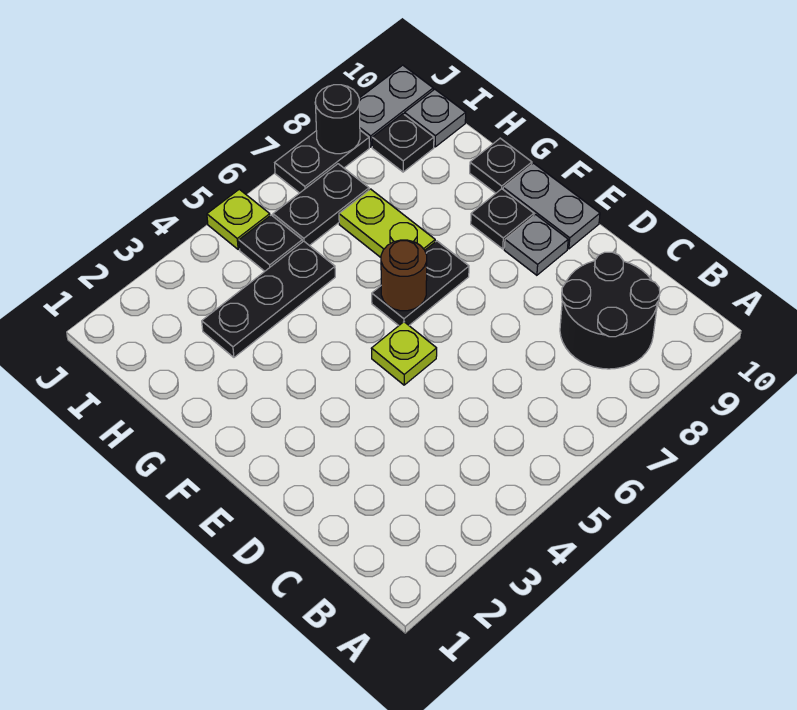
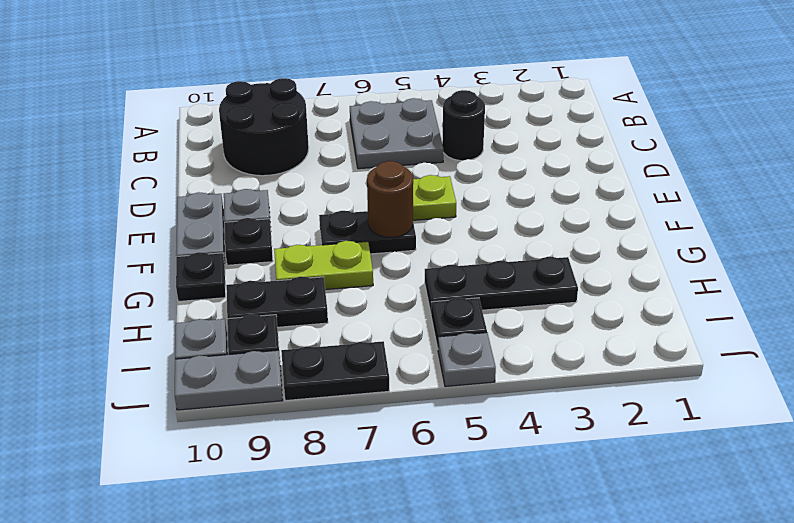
none -> grey plate B5:C6 level 1
lime plate G7:H7 level 1 -> lime plate G7:G8 level 1
black plate I6:I7 level 1 -> black plate H8:H9 level 1
lime plate J5 level 1 -> grey plate J5 level 1
black round brick J8 level 2 -> black round brick C4 level 1

